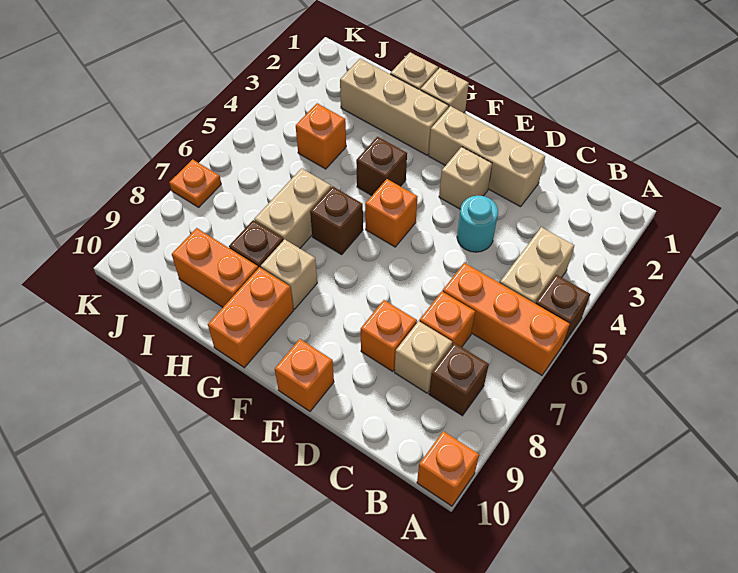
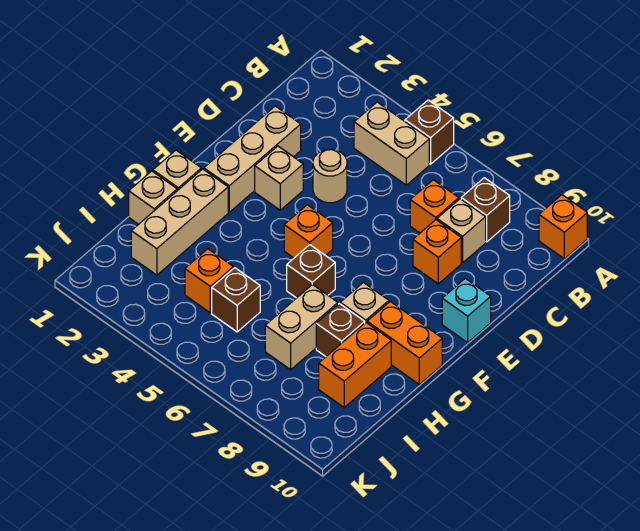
orange brick A6:C6 level 1 -> none
cyan round brick D4 level 1 -> tan round brick D4 level 1
orange brick E10 level 1 -> cyan brick E10 level 1
brown brick G4 level 1 -> brown brick I5 level 1
tan brick H6:H7 level 1 -> tan brick H7:I7 level 1
orange plate K7 level 1 -> none

